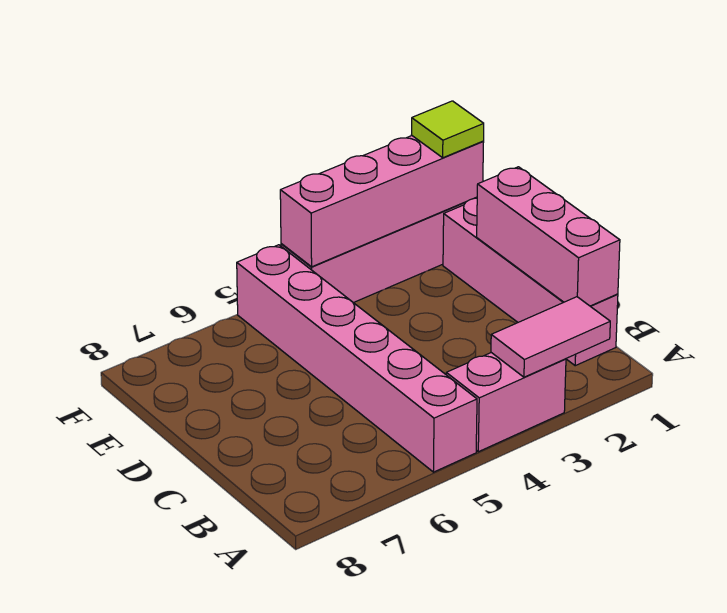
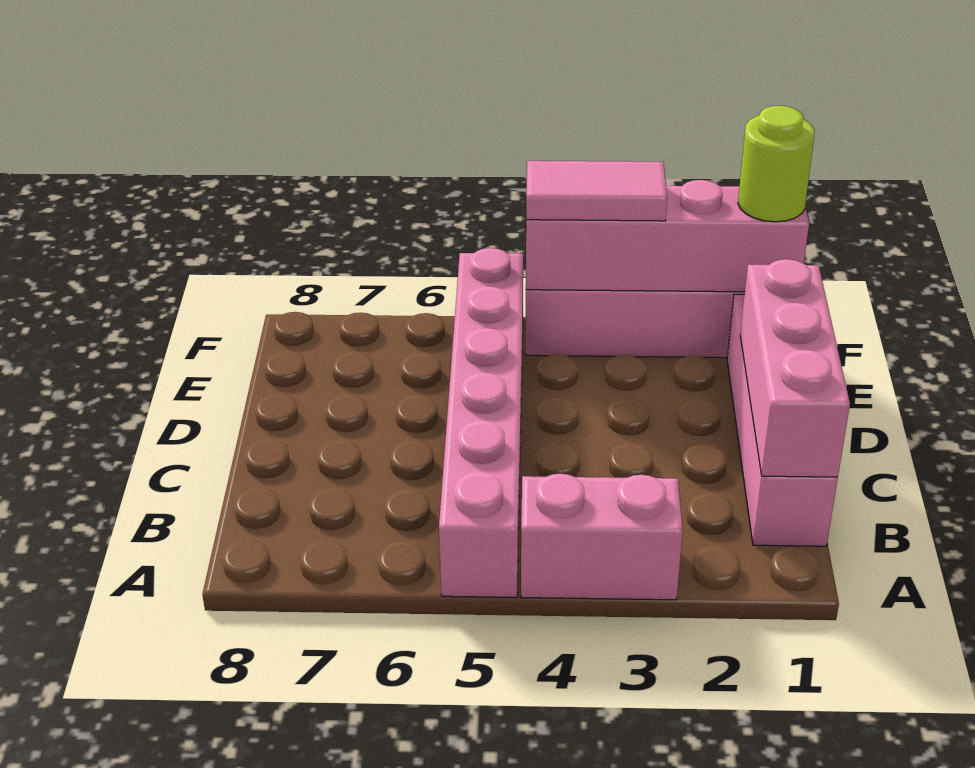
pink tile A2:A3 level 2 -> pink tile F3:F4 level 3
lime tile F1 level 3 -> lime round brick F1 level 3

